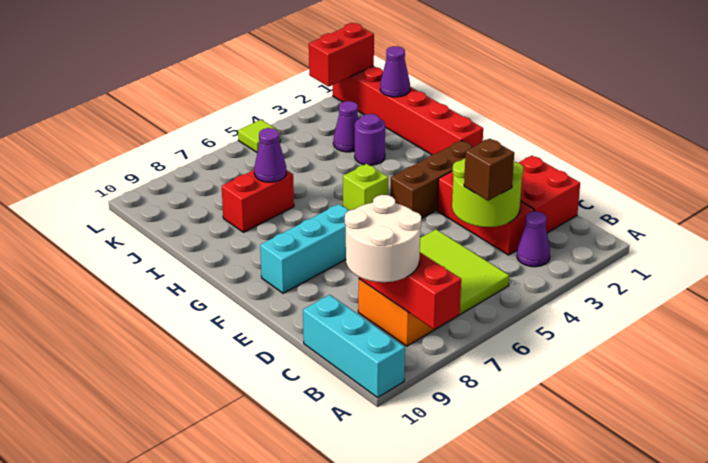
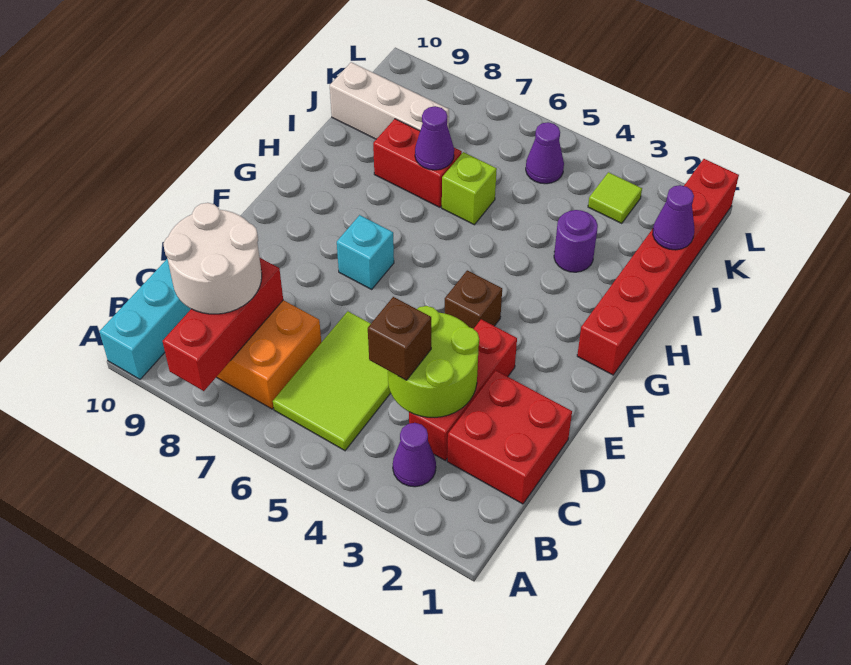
brown brick F2:F4 level 1 -> brown brick F4 level 1
cyan brick F7:F9 level 1 -> cyan brick F7 level 1
lime brick G5 level 1 -> lime brick I6 level 1
purple cone J3 level 1 -> purple cone K5 level 1
none -> white brick J8:J10 level 1
red brick L1:L2 level 2 -> none
lime tile L5 level 1 -> lime tile K3 level 1

